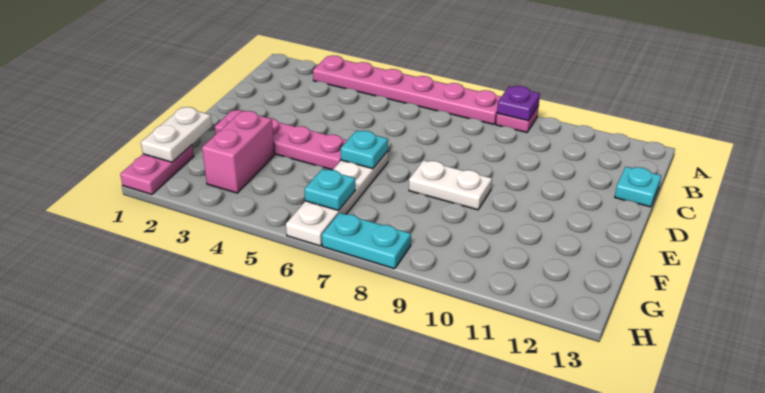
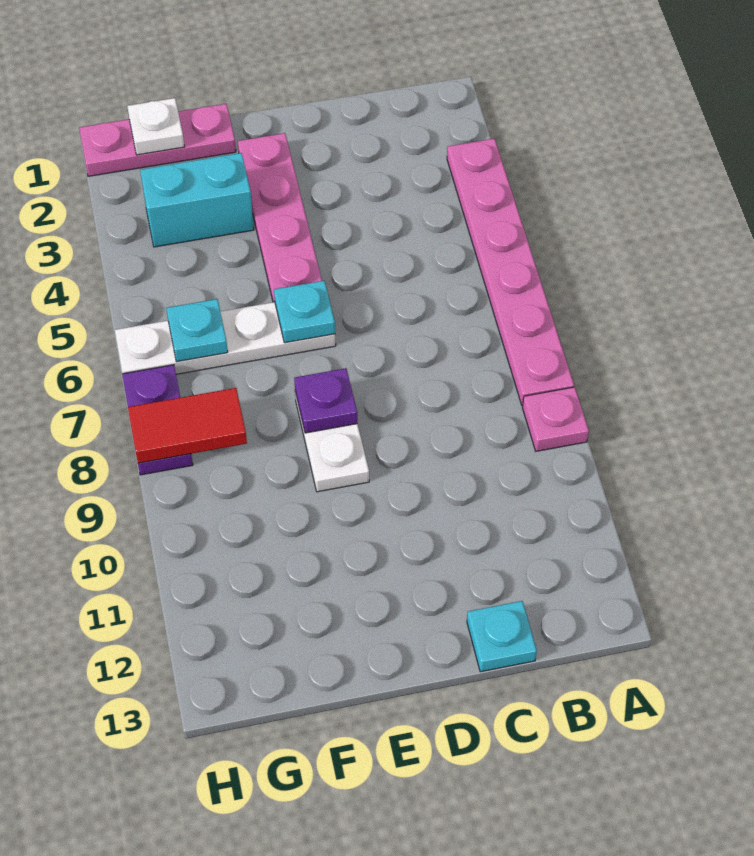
purple plate A9 level 2 -> purple plate E8 level 2
white plate F1:G1 level 2 -> white plate G1 level 2
pink brick F3:G3 level 1 -> cyan brick F3:G3 level 1
pink plate G1:H1 level 1 -> pink plate F1:H1 level 1
none -> red tile G8:H8 level 2
cyan plate H7:H8 level 1 -> purple plate H7:H8 level 1

